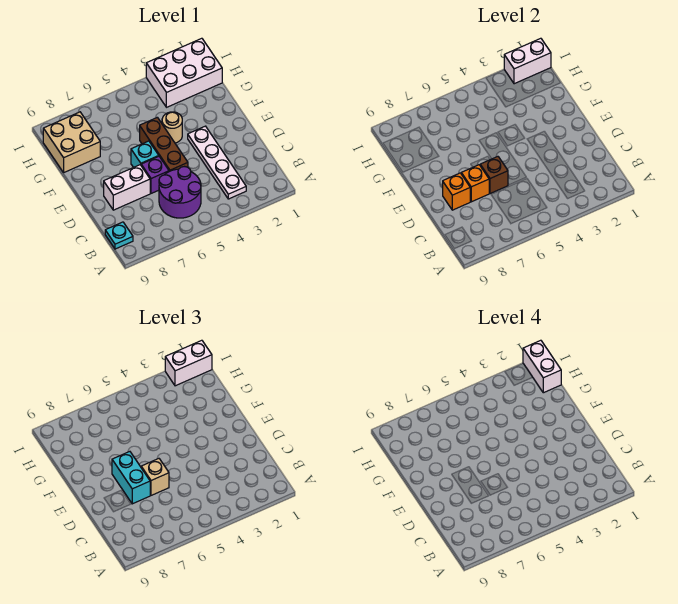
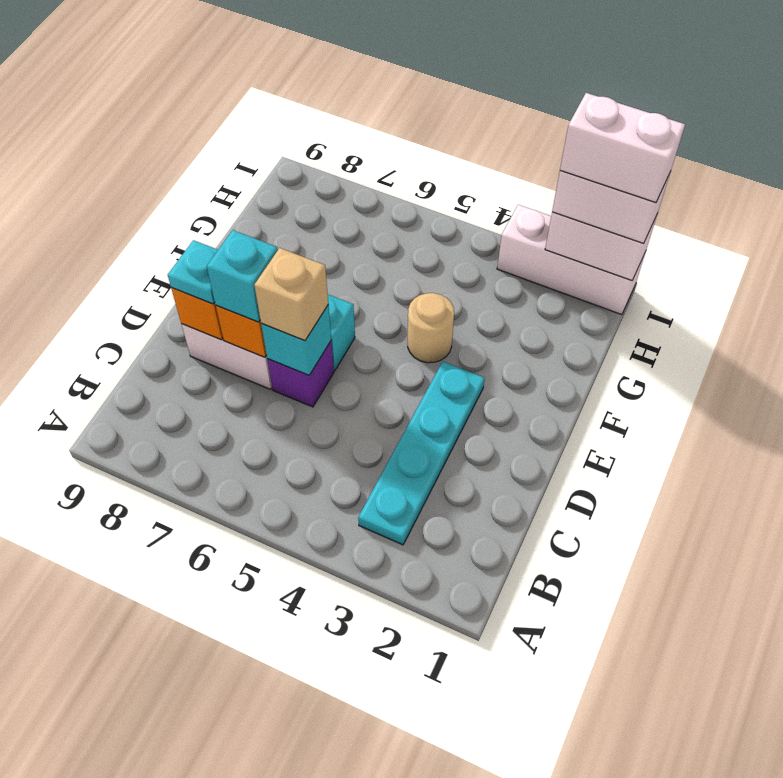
white plate B3:E3 level 1 -> cyan plate B3:E3 level 1
purple round brick B5:C6 level 1 -> none
cyan plate B9 level 1 -> cyan plate D8 level 3
brown brick D5:F5 level 1 -> none
brown brick D6 level 2 -> cyan brick D6 level 2
cyan brick D7:E7 level 3 -> cyan brick D7 level 3
tan brick G8:H9 level 1 -> none
white brick H1:I3 level 1 -> white brick I1:I3 level 1
white brick H1:I1 level 4 -> white brick I1:I2 level 4

